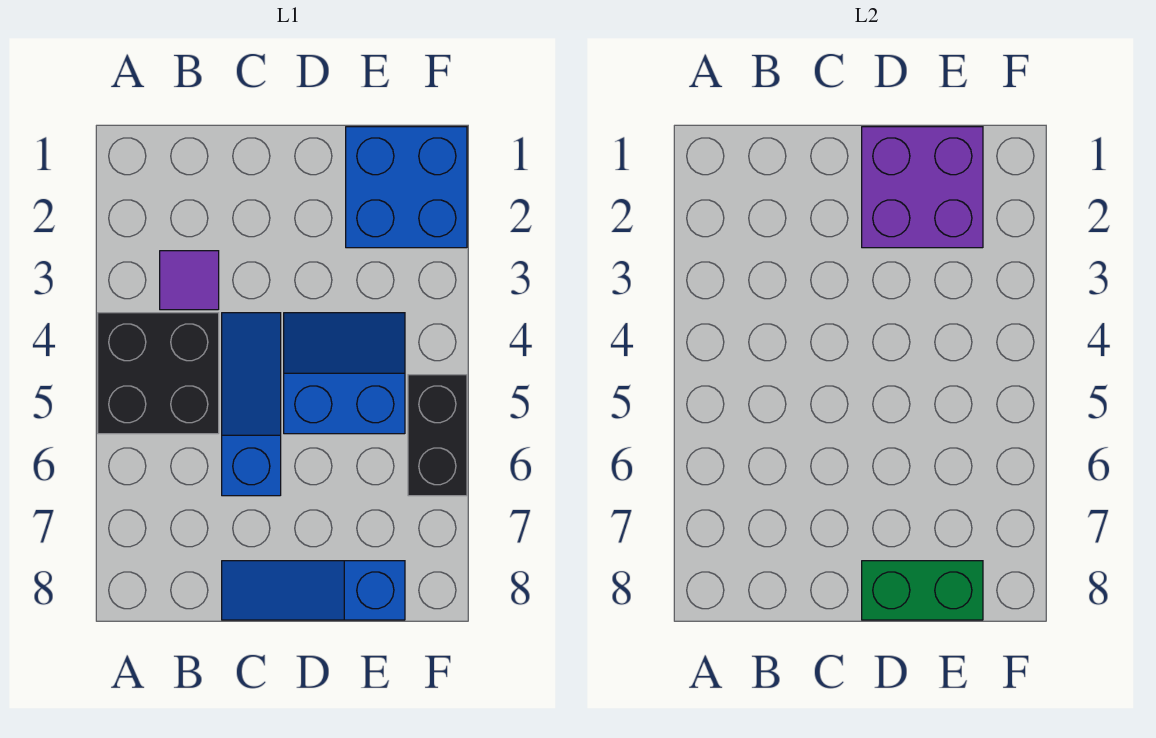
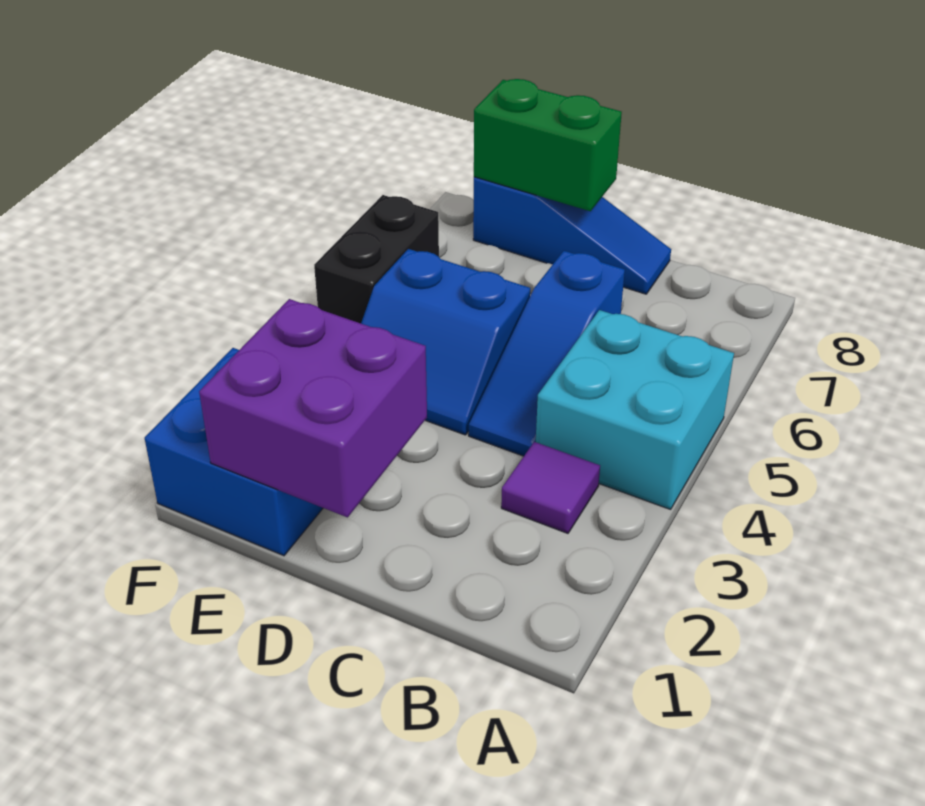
black brick A4:B5 level 1 -> cyan brick A4:B5 level 1

